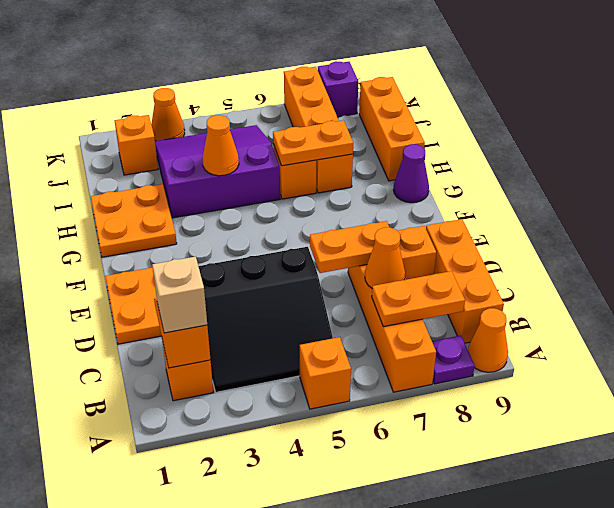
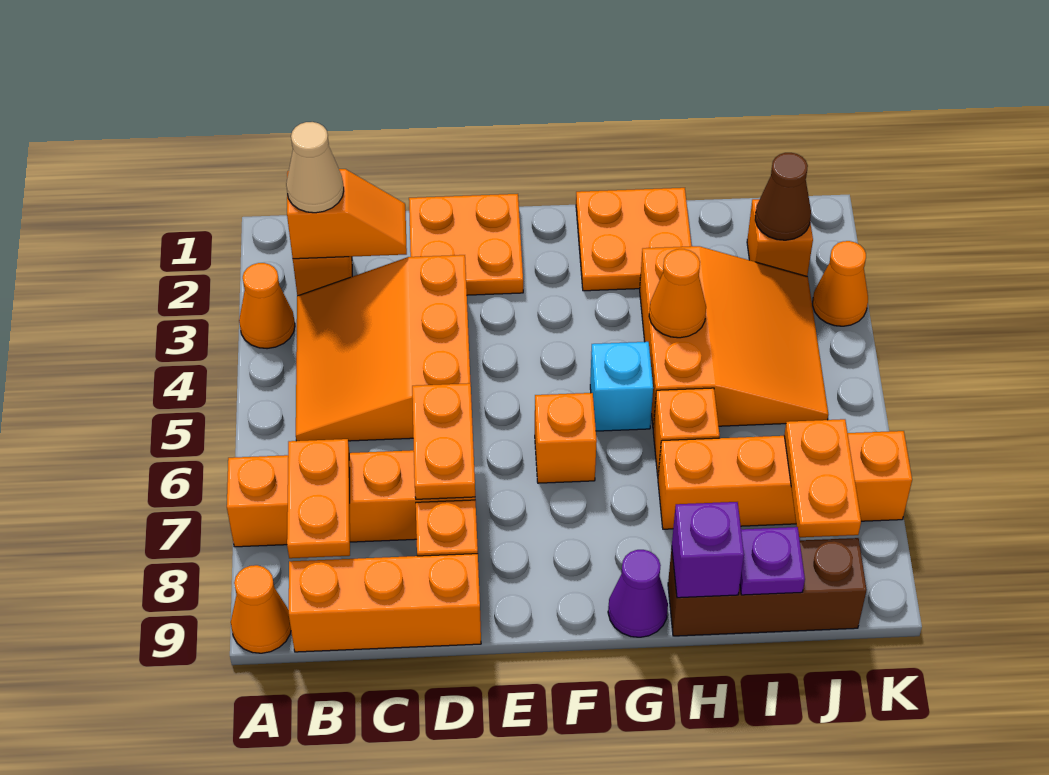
orange brick A5 level 1 -> orange brick F6 level 1
purple plate A8 level 1 -> purple plate I9 level 2
tan brick B2 level 3 -> tan cone B2 level 3
black slope B3:D5 level 1 top D -> orange slope B3:D5 level 1 top D
orange cone C7 level 2 -> orange cone A3 level 1
none -> cyan brick G5 level 1
purple slope H3:J5 level 1 top H -> orange slope H3:J5 level 1 top H
orange plate H6:H7 level 2 -> orange plate J7:J8 level 2
orange brick H9:J9 level 1 -> brown brick H9:J9 level 1
none -> brown cone J2 level 2
purple brick K8 level 1 -> purple brick H9 level 2

